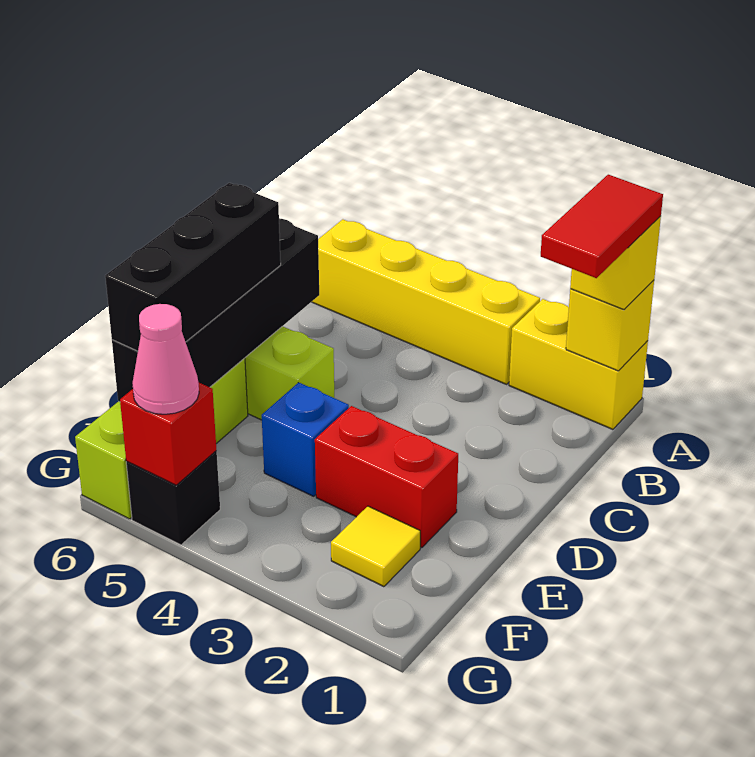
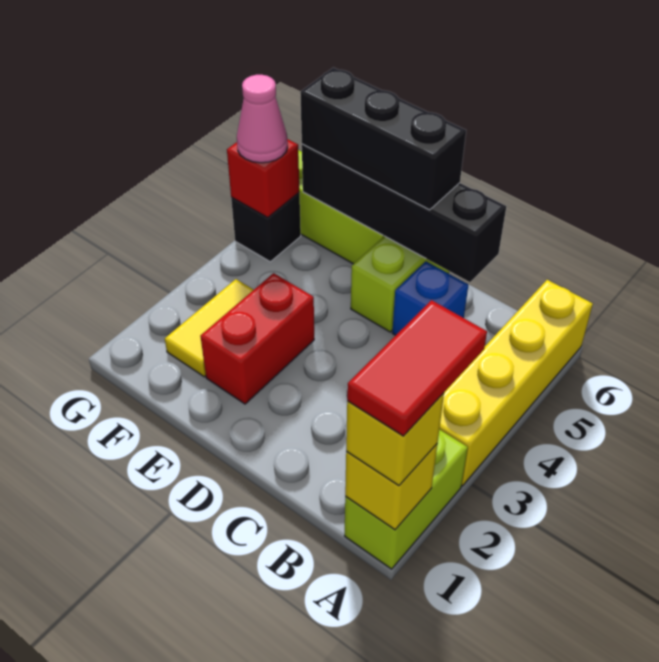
yellow brick A1:A2 level 1 -> lime brick A1:A2 level 1
red tile A1:B1 level 4 -> red tile A1:A2 level 4
blue brick E4 level 1 -> blue brick C5 level 1
yellow tile F2 level 1 -> yellow tile F2:F3 level 1

